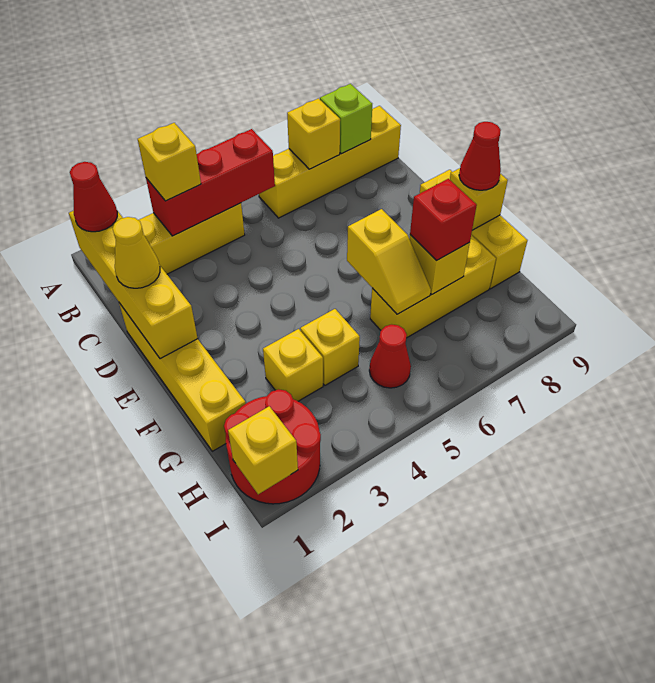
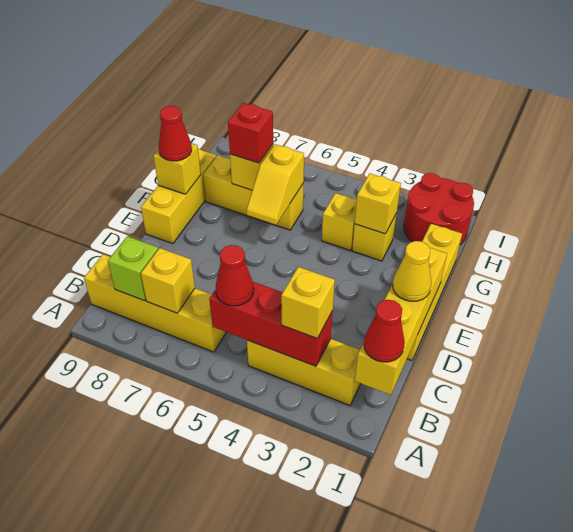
yellow slope F6:G6 level 2 top F -> yellow slope F6:G6 level 2 top G
red cone H5 level 1 -> red cone B5 level 3
yellow brick I1 level 2 -> yellow brick G3 level 2

